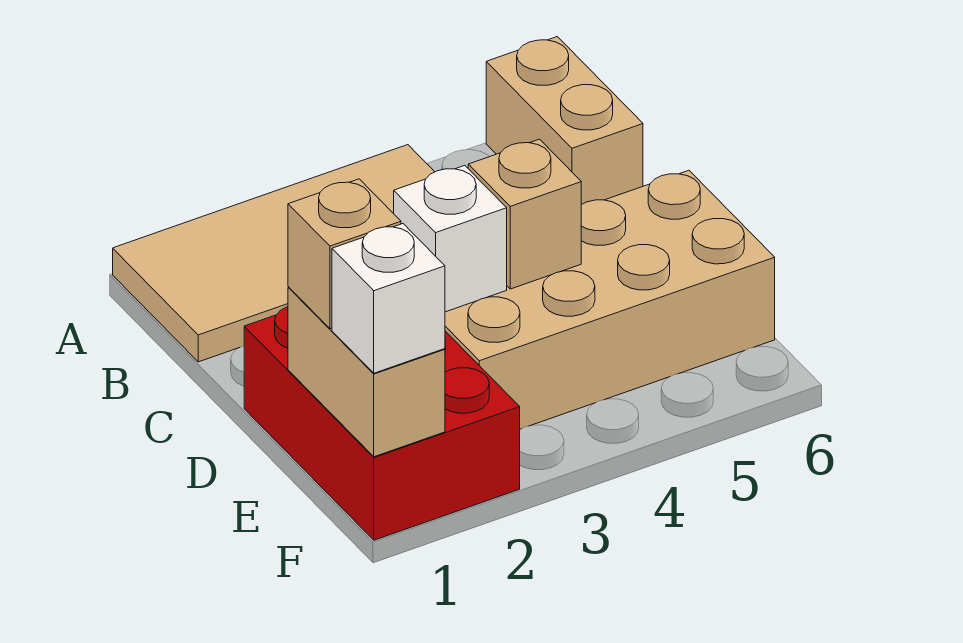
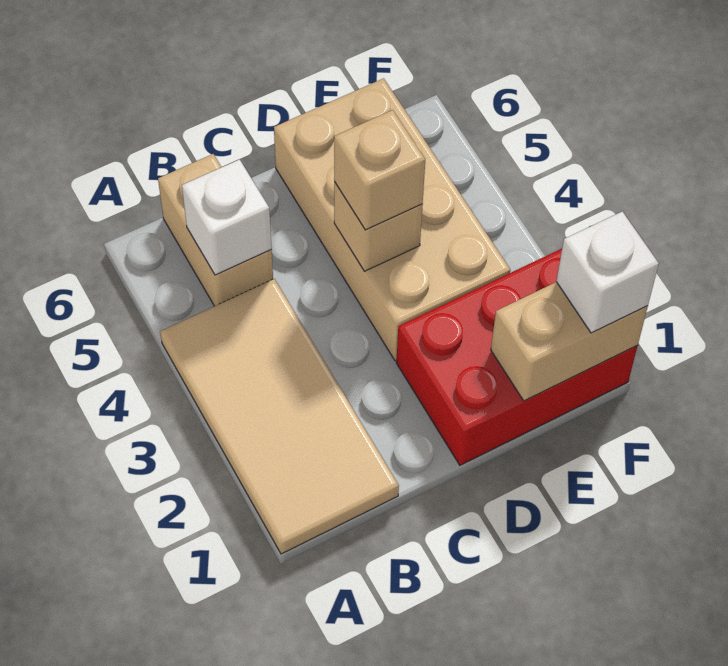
tan brick A6:B6 level 1 -> tan brick B5:B6 level 1
white brick D3 level 2 -> white brick B5 level 2
tan brick E1 level 3 -> tan brick D4 level 3

